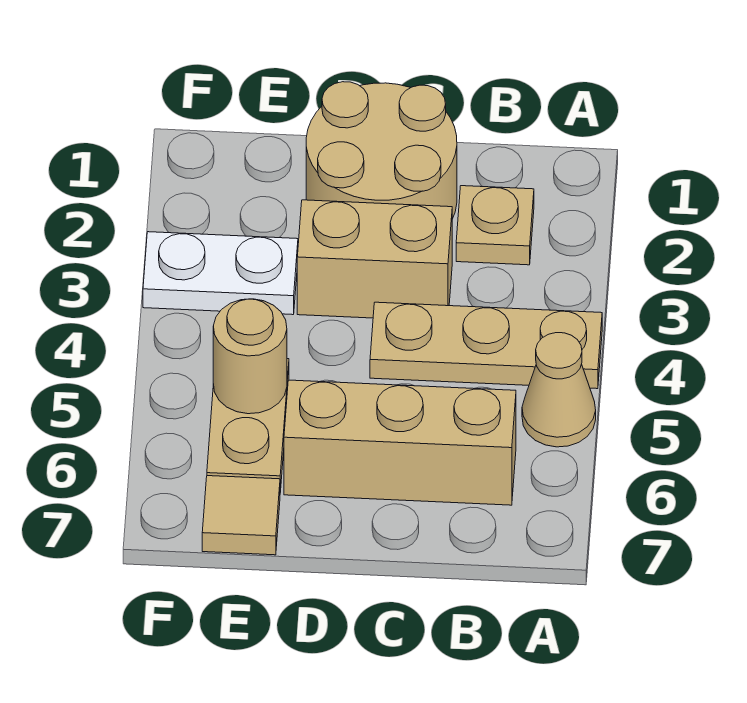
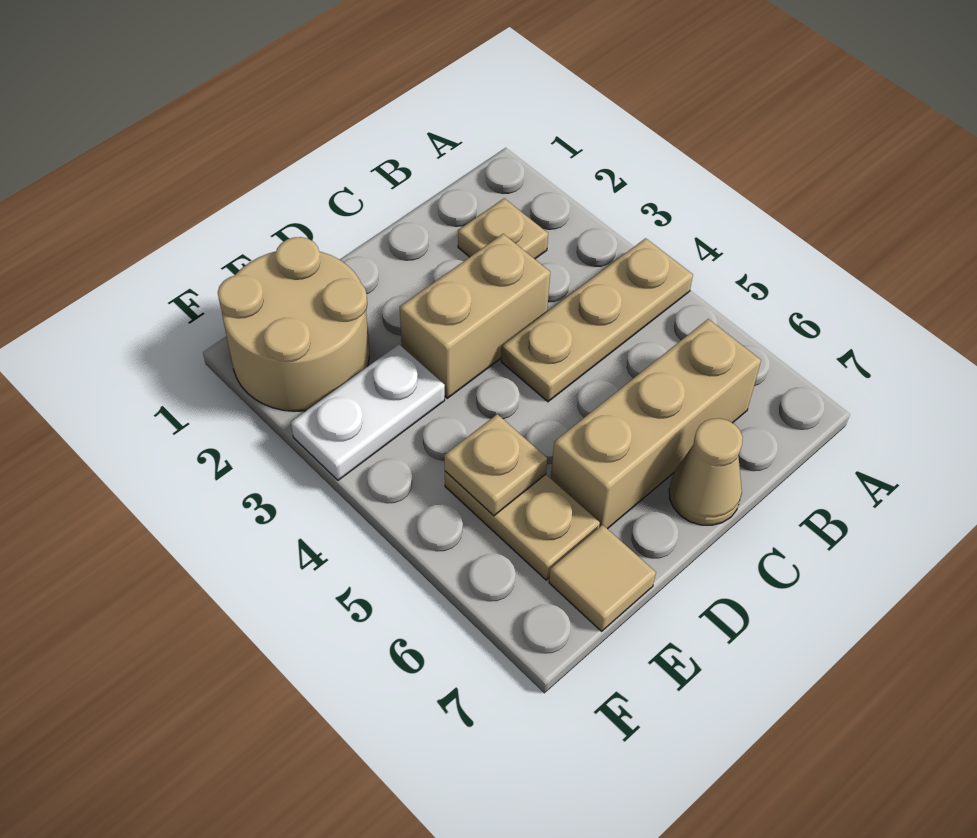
tan cone A5 level 1 -> tan cone C7 level 1
tan round brick C1:D2 level 1 -> tan round brick E1:F2 level 1
tan round brick E5 level 2 -> tan plate E5 level 2

